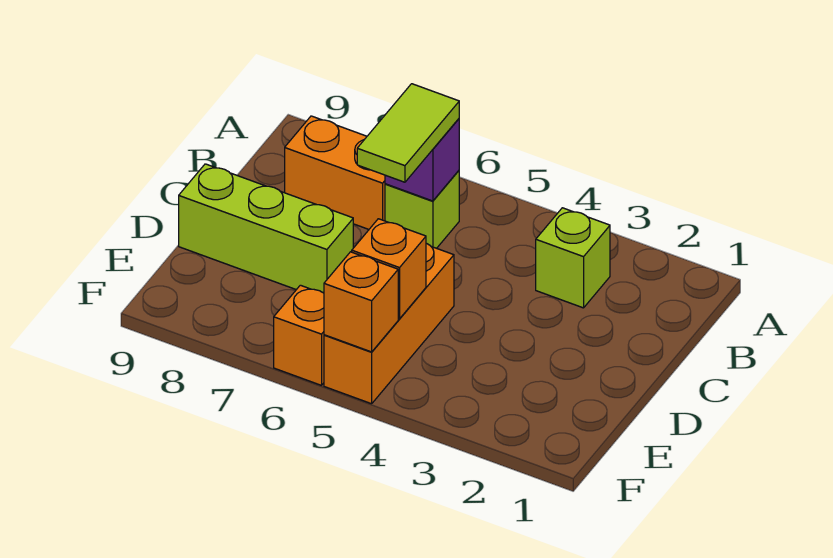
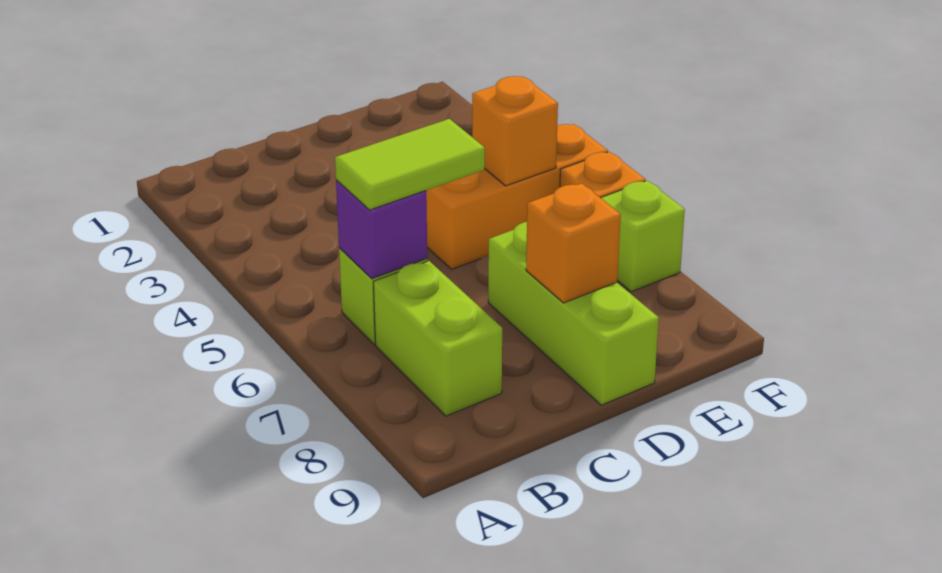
lime brick B3 level 1 -> lime brick F7 level 1
orange brick B7:B8 level 1 -> lime brick B7:B8 level 1
orange brick F5 level 2 -> orange brick D8 level 2

